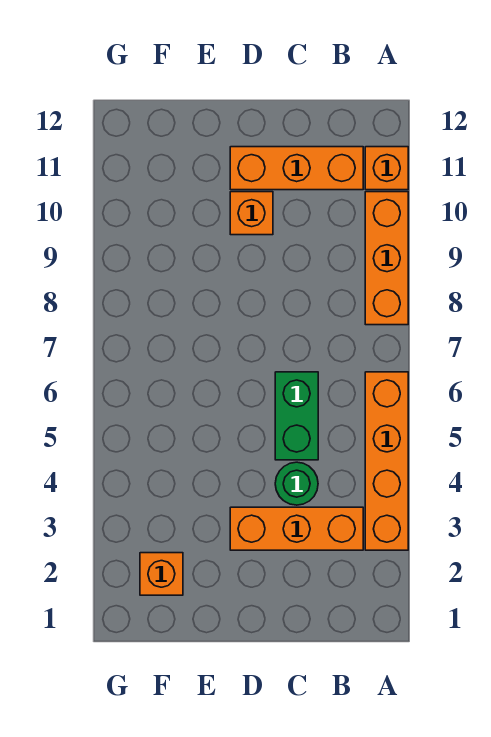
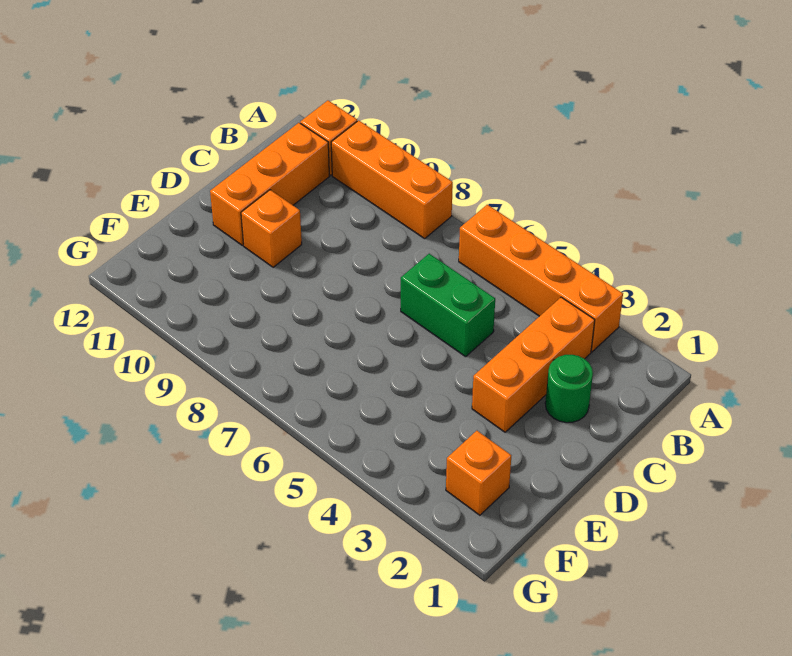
green round brick C4 level 1 -> green round brick C2 level 1

